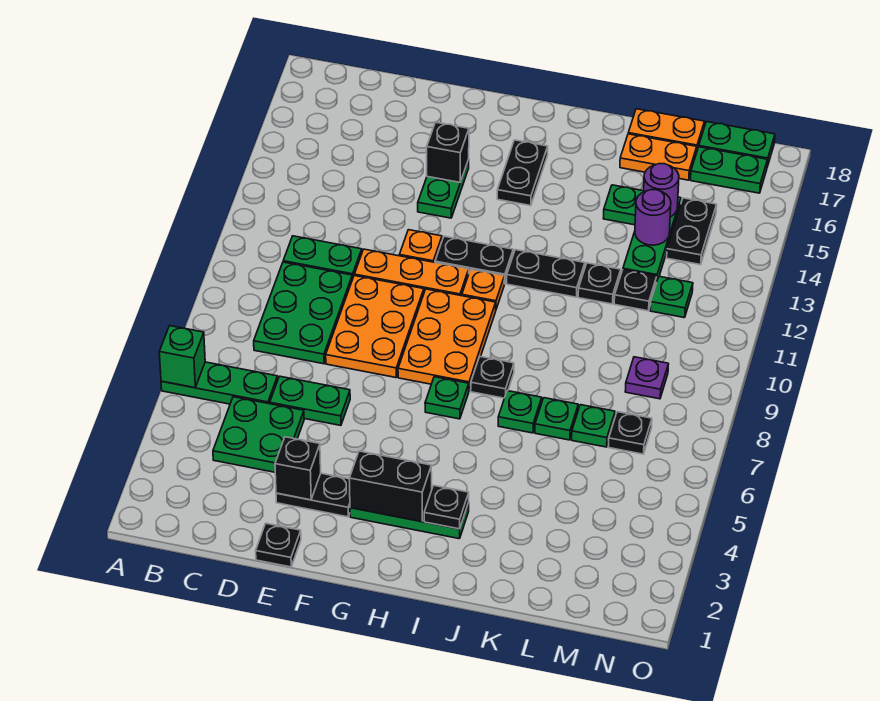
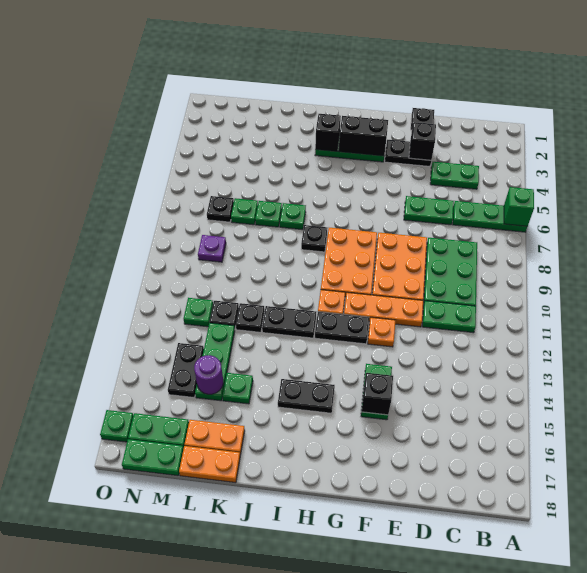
green plate C4:D5 level 1 -> green plate C4:D4 level 1
green plate H7 level 1 -> green plate O17 level 1
black plate H15:H16 level 1 -> black plate H15:I15 level 1
black plate I3 level 2 -> black brick I3 level 2
purple round brick L14 level 2 -> none

